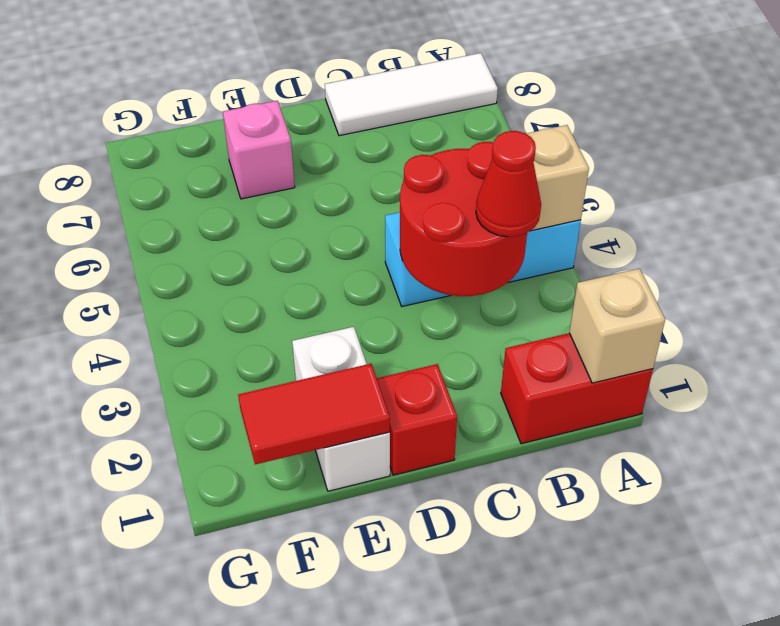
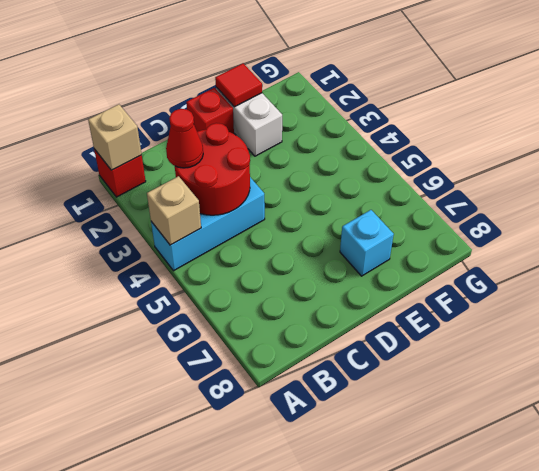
red brick A1:B1 level 1 -> red brick A1 level 1
white tile A8:C8 level 1 -> none
red tile E1:F1 level 2 -> red tile E1 level 2
pink brick E7 level 1 -> cyan brick E7 level 1

